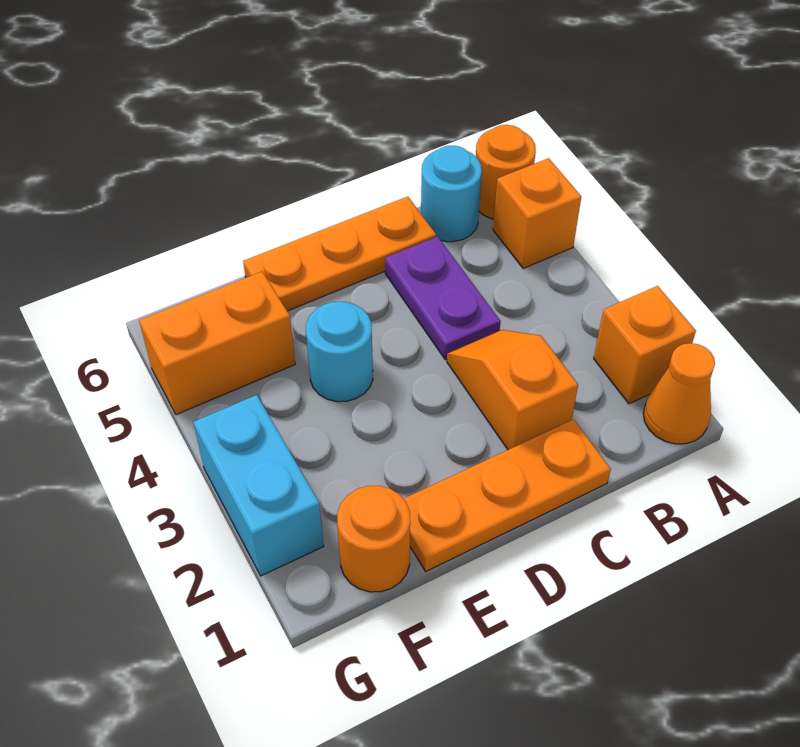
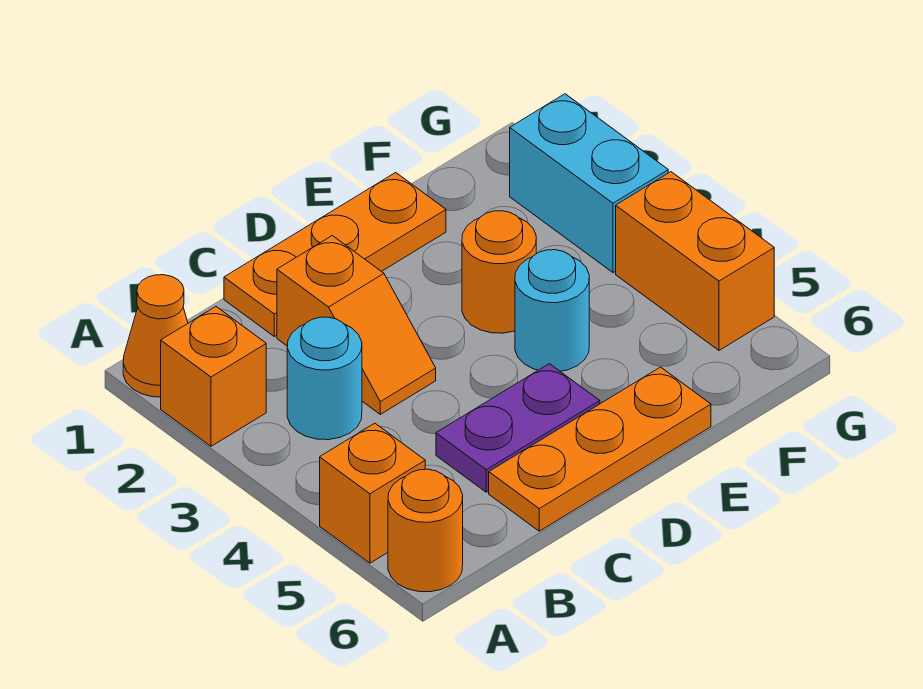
cyan round brick B6 level 1 -> cyan round brick B3 level 1
purple plate C4:C5 level 1 -> purple plate C5:D5 level 1
orange round brick F1 level 1 -> orange round brick E3 level 1
orange brick F5:G5 level 1 -> orange brick G4:G5 level 1

